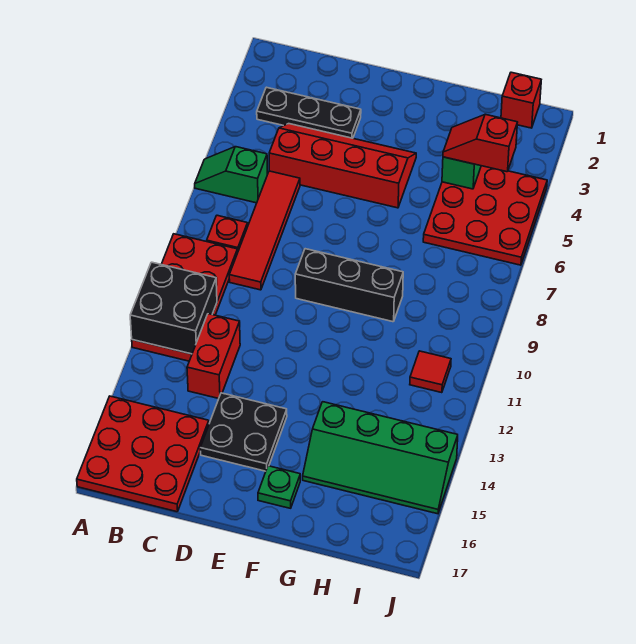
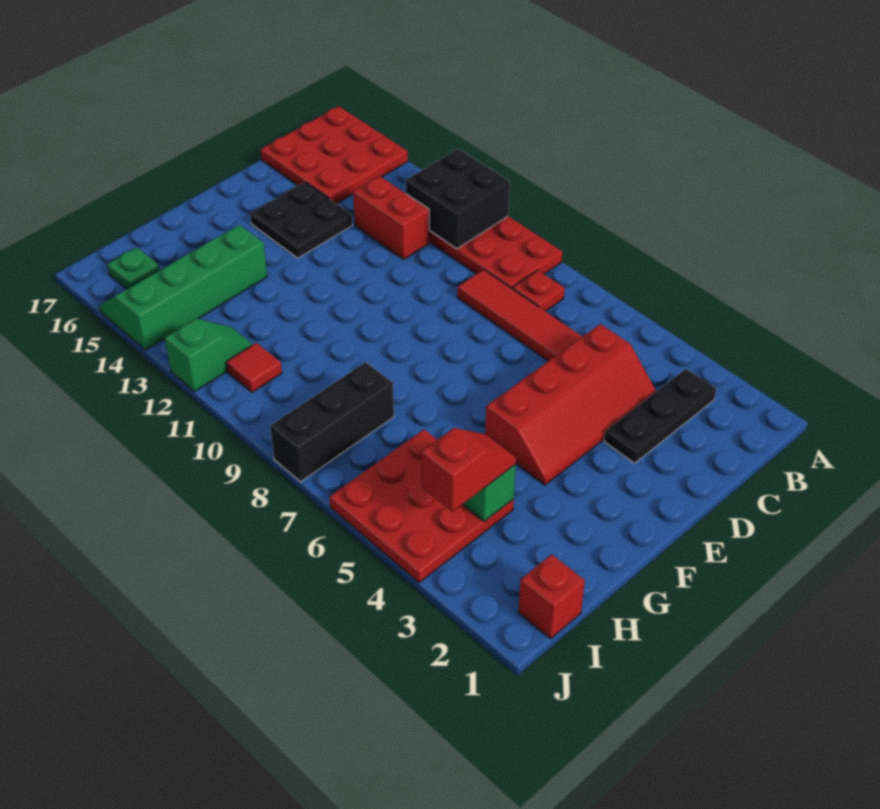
green slope A6:B6 level 1 top B -> green slope I12:J12 level 1 top J
black brick E9:G9 level 1 -> black brick H8:J8 level 1
green plate F16 level 1 -> green plate I16 level 1

